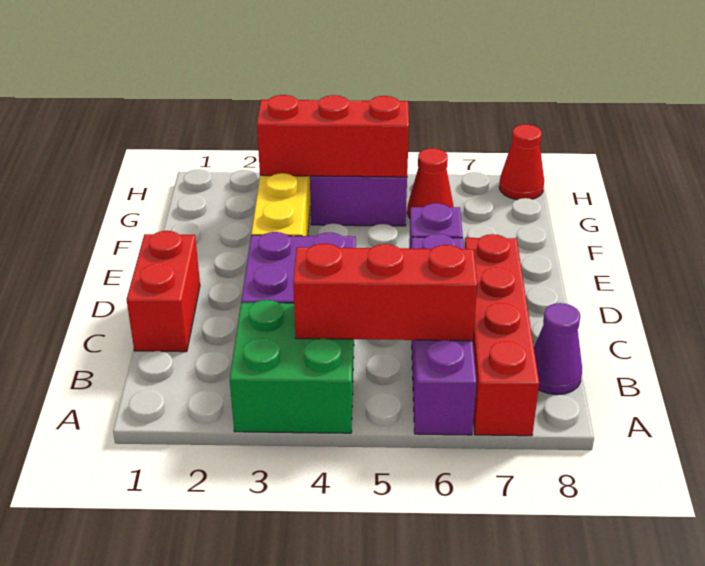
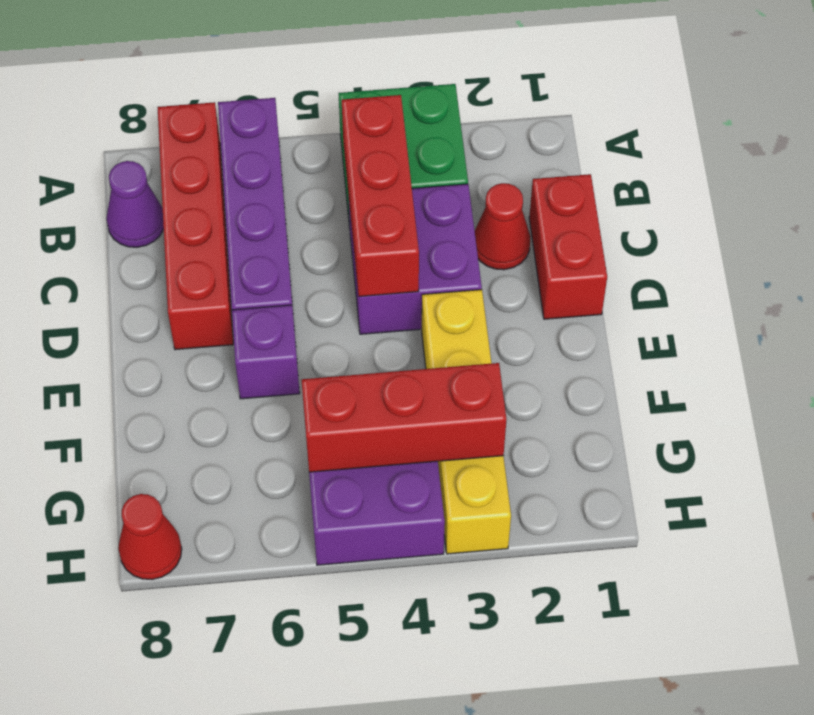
red brick B4:B6 level 2 -> red brick B4:D4 level 2
red cone G6 level 1 -> red cone C2 level 1

